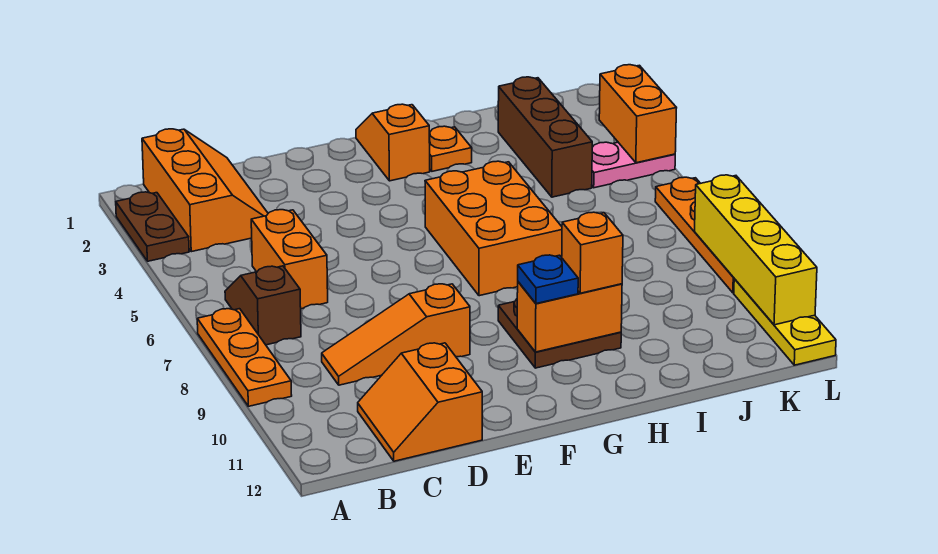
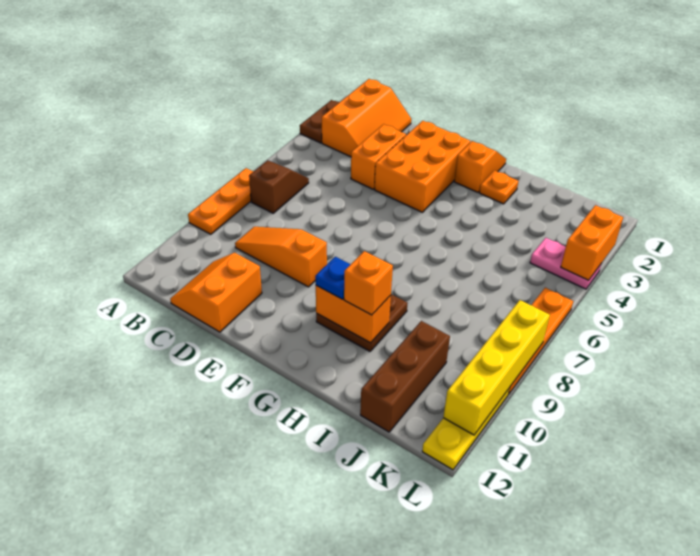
orange brick C5:C6 level 1 -> orange brick D3:D4 level 1
orange brick G5:H7 level 1 -> orange brick E2:F4 level 1
brown brick J2:J4 level 1 -> brown brick J10:J12 level 1

